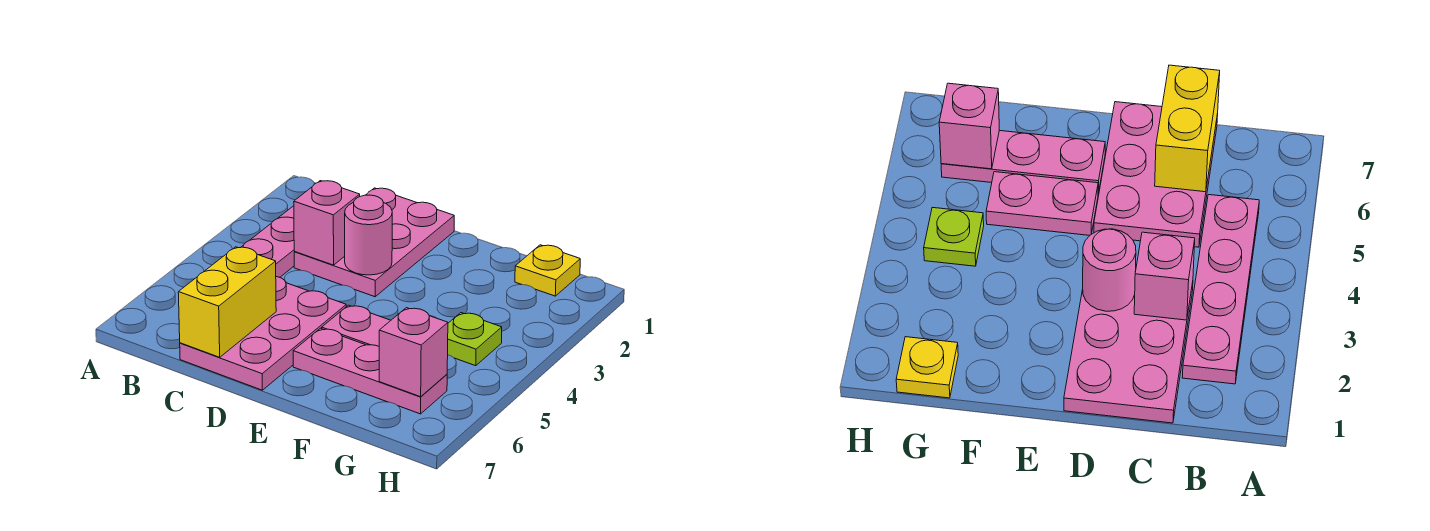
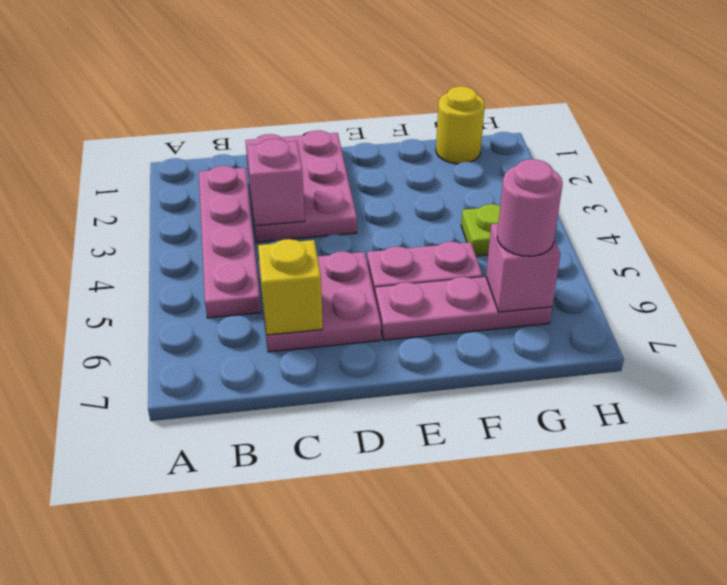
pink plate C5:D7 level 1 -> pink plate C5:D6 level 1
yellow brick C6:C7 level 2 -> yellow brick C6 level 2
pink round brick D3 level 2 -> pink round brick G6 level 3
yellow plate G1 level 1 -> yellow round brick G1 level 1

